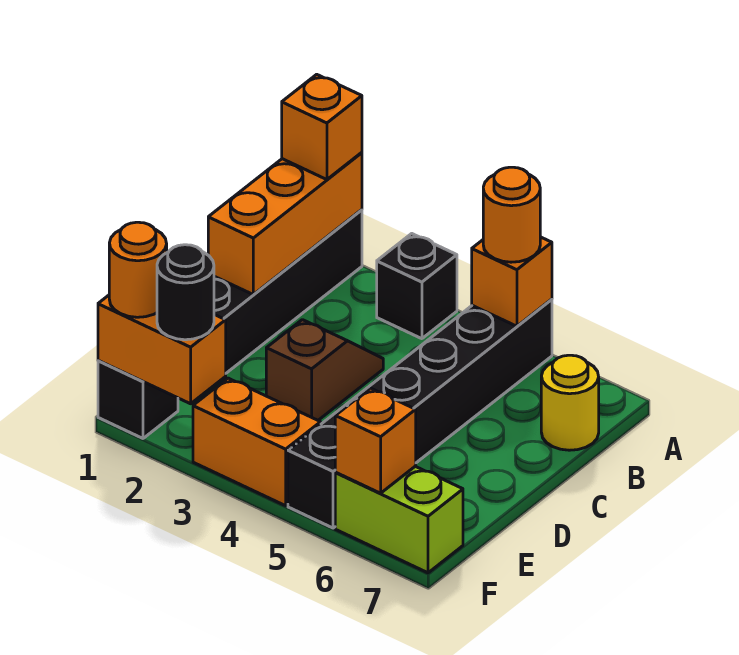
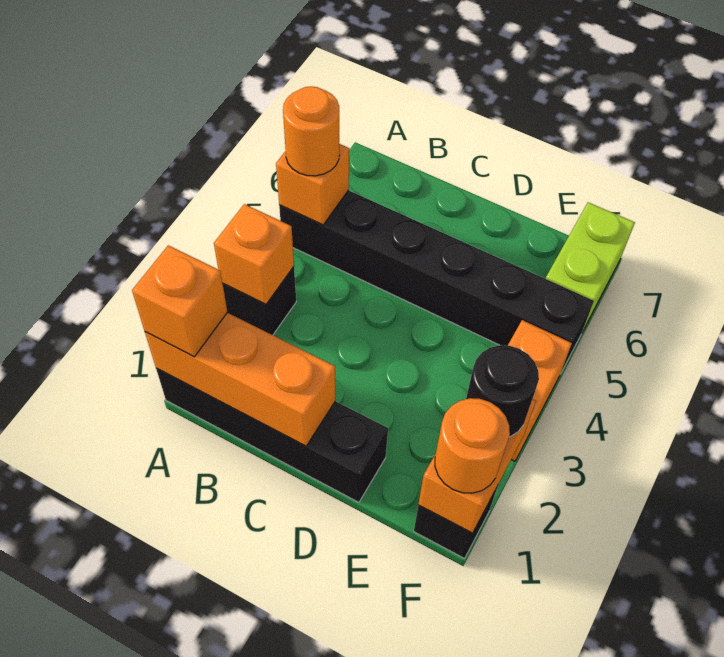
yellow round brick B7 level 1 -> none
brown slope C3:D3 level 1 top D -> none
orange brick F6 level 2 -> orange brick A3 level 2

